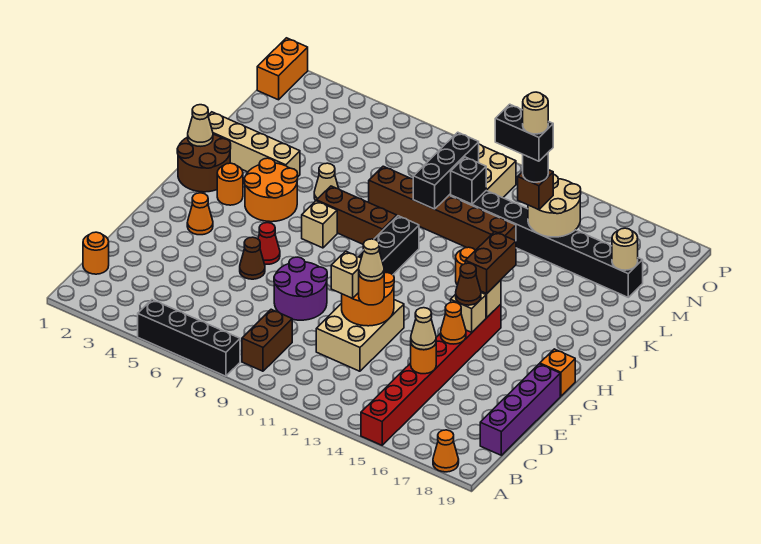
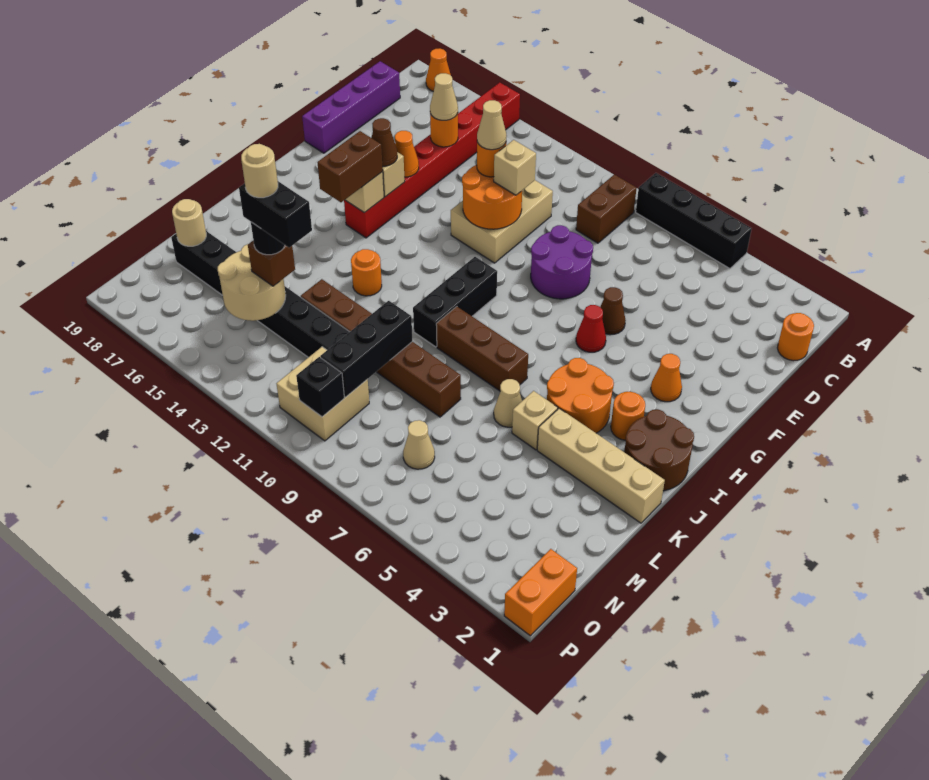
orange brick G19 level 1 -> none
tan brick I7 level 1 -> tan brick K5 level 1
tan cone J1 level 2 -> tan cone N7 level 1
black brick M11 level 2 -> black brick O10 level 2

